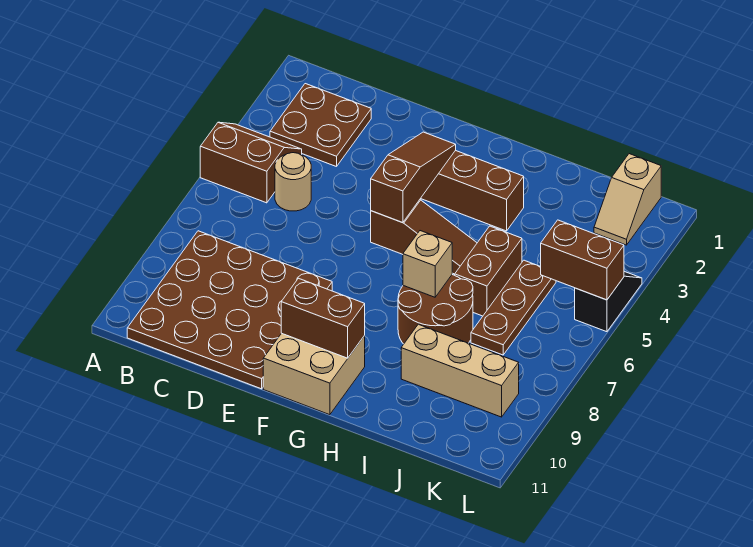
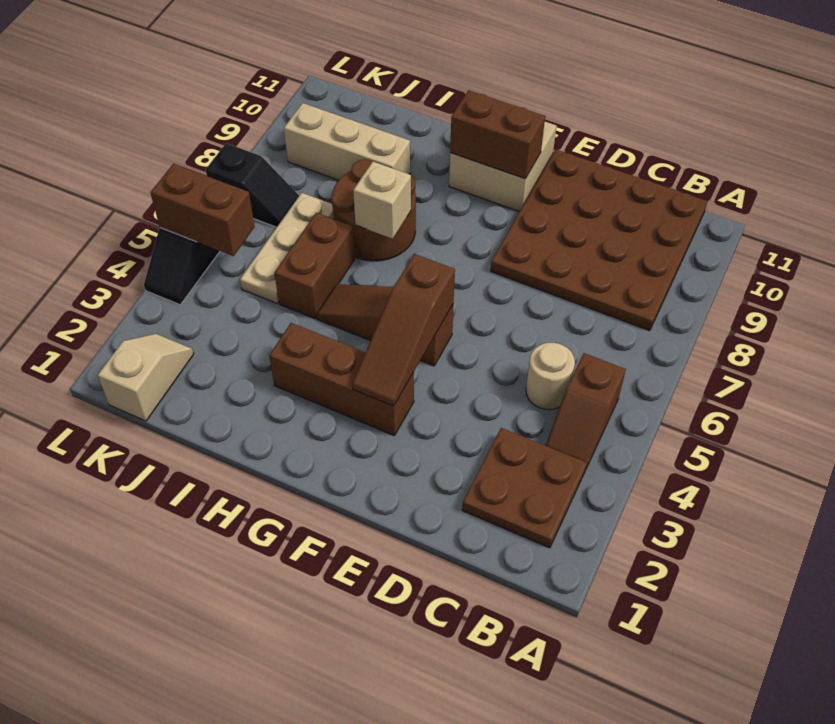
brown slope A4:B5 level 1 top 5 -> brown slope B4:B5 level 1 top 5
brown plate J5:J7 level 1 -> tan plate J5:J7 level 1
none -> black slope K7:L7 level 1 top L

